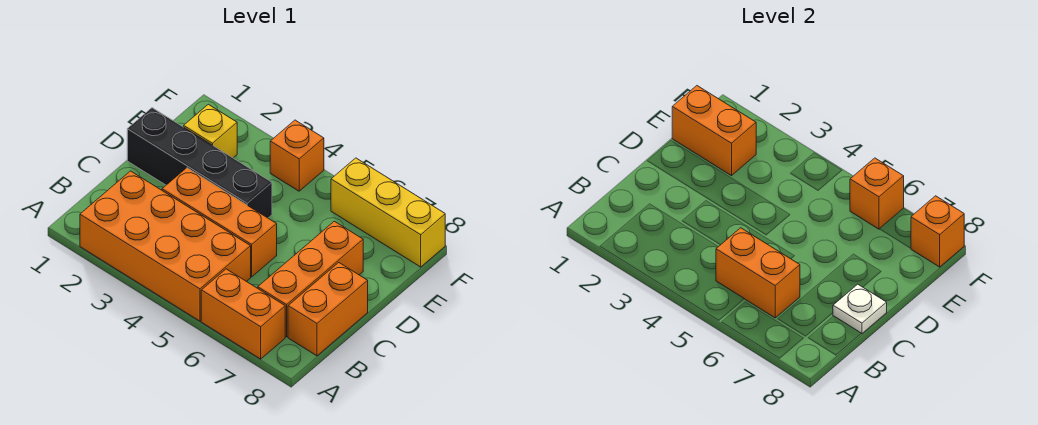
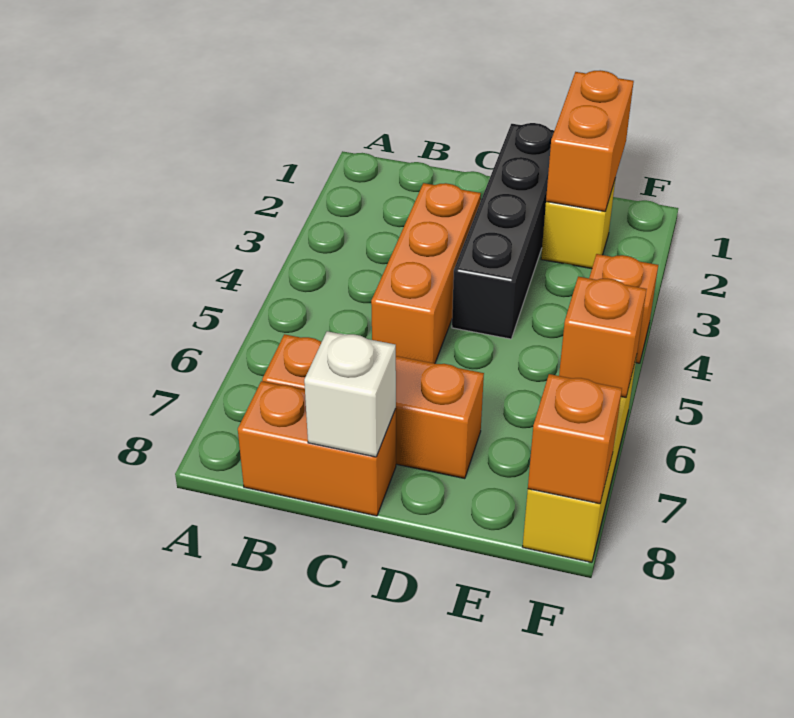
orange brick A2:B5 level 1 -> none
orange brick A6:A7 level 1 -> none
orange brick B5:B6 level 2 -> none
white plate C8 level 2 -> white brick C8 level 2

